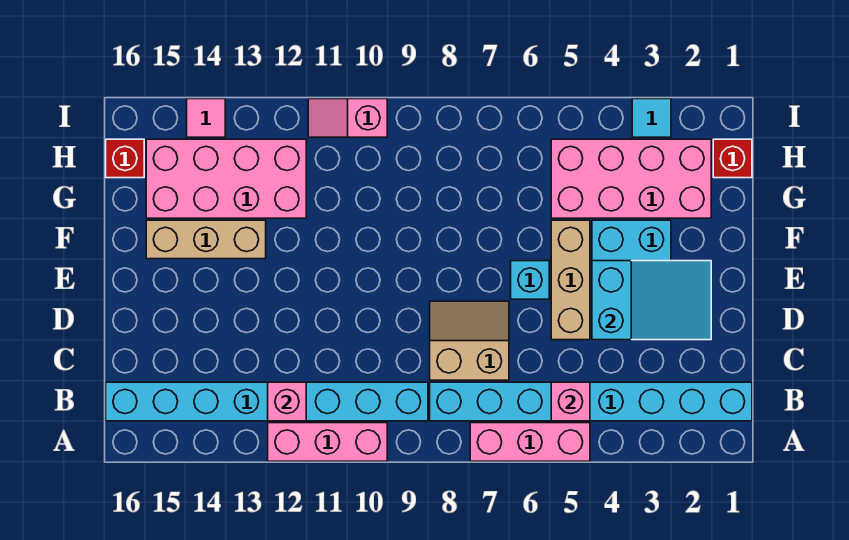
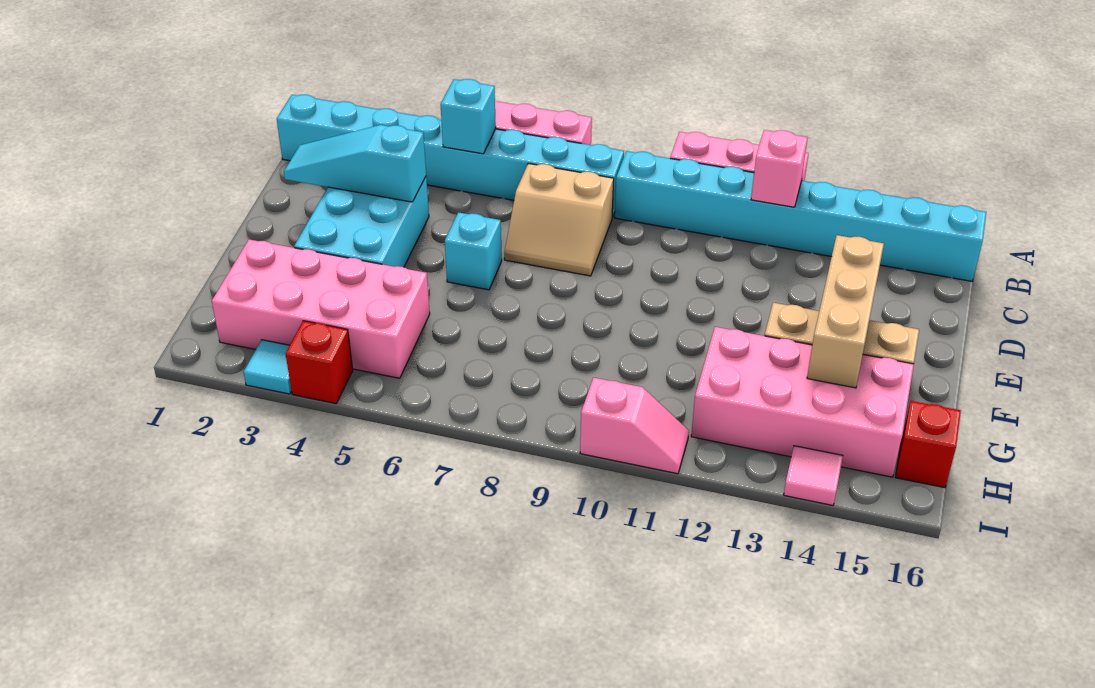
pink brick B5 level 2 -> cyan brick B5 level 2
cyan slope D2:E4 level 2 top 4 -> cyan slope D2:D4 level 2 top 4
tan brick D5:F5 level 1 -> tan brick E14:G14 level 2
red brick H1 level 1 -> red brick I4 level 1

